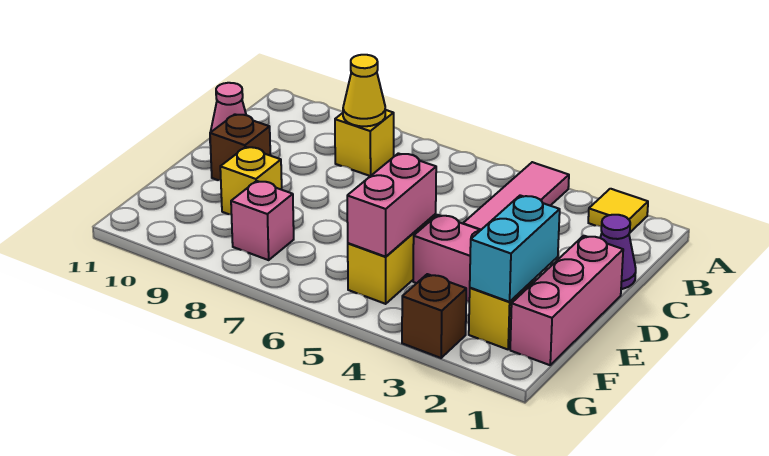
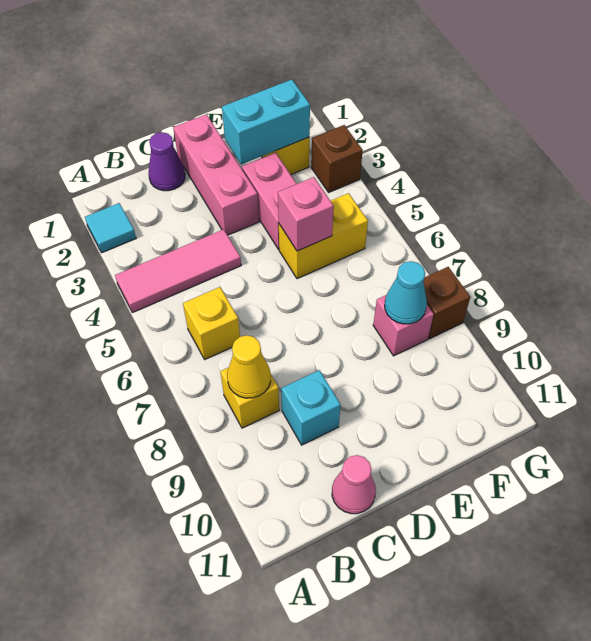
yellow tile A2 level 1 -> cyan tile A2 level 1
none -> cyan brick C9 level 1
pink brick D1:F1 level 1 -> pink brick D1:D3 level 1
brown brick D10 level 1 -> brown brick G8 level 1
pink brick E5:F5 level 2 -> pink brick E5 level 2
yellow brick E9 level 1 -> yellow brick B6 level 1
none -> cyan cone F8 level 2

